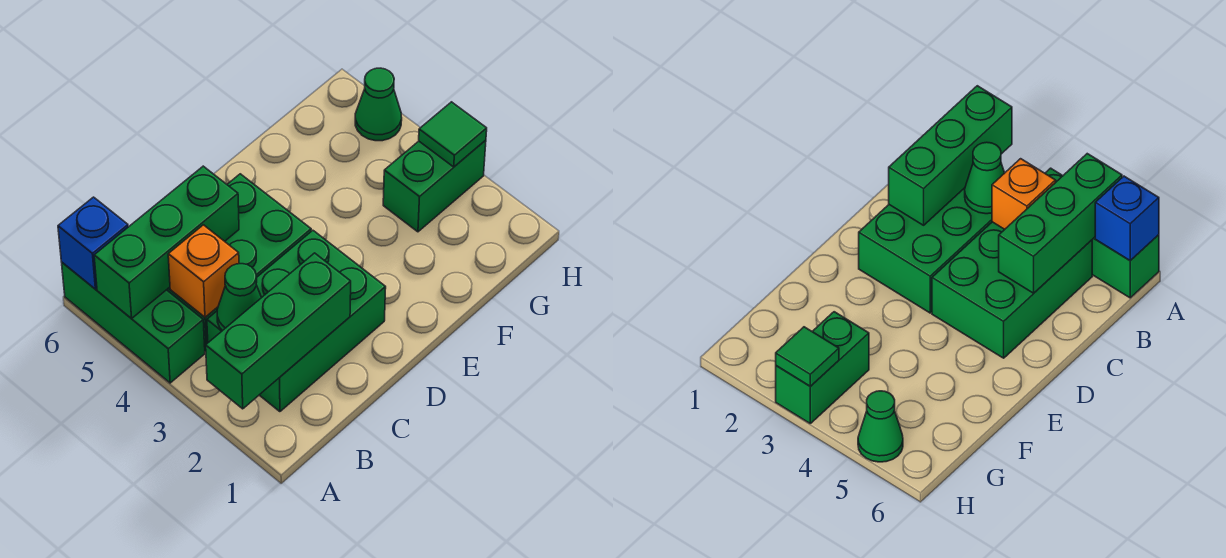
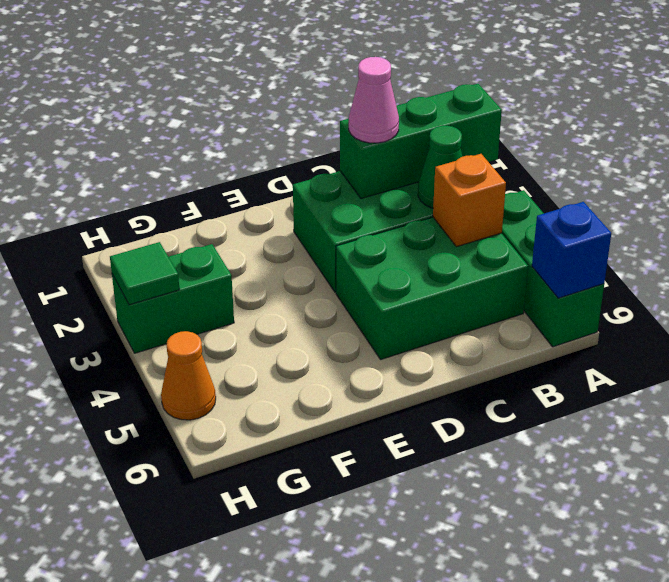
green brick A5:C5 level 2 -> none
none -> pink cone C2 level 3
green cone H5 level 1 -> orange cone H5 level 1

